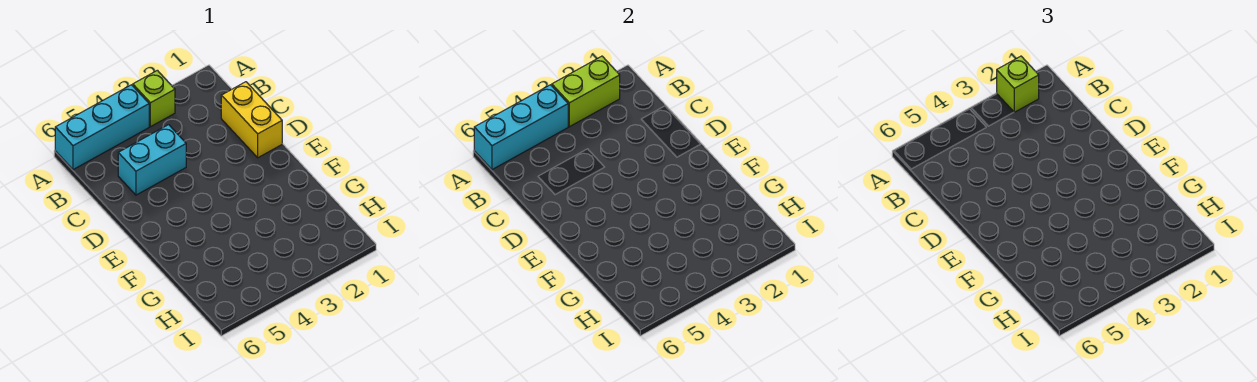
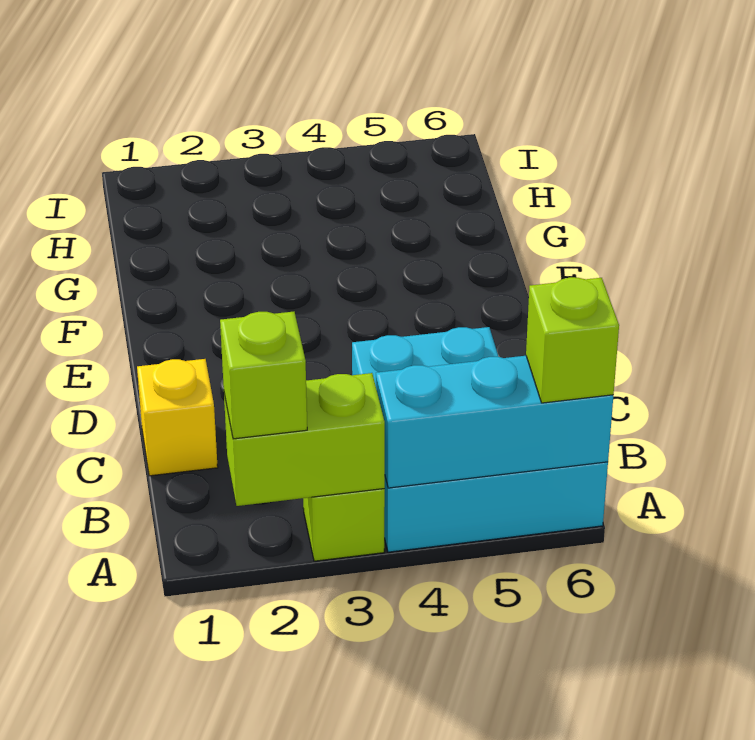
none -> lime brick A6 level 3
yellow brick C1:D1 level 1 -> yellow brick C1 level 1

